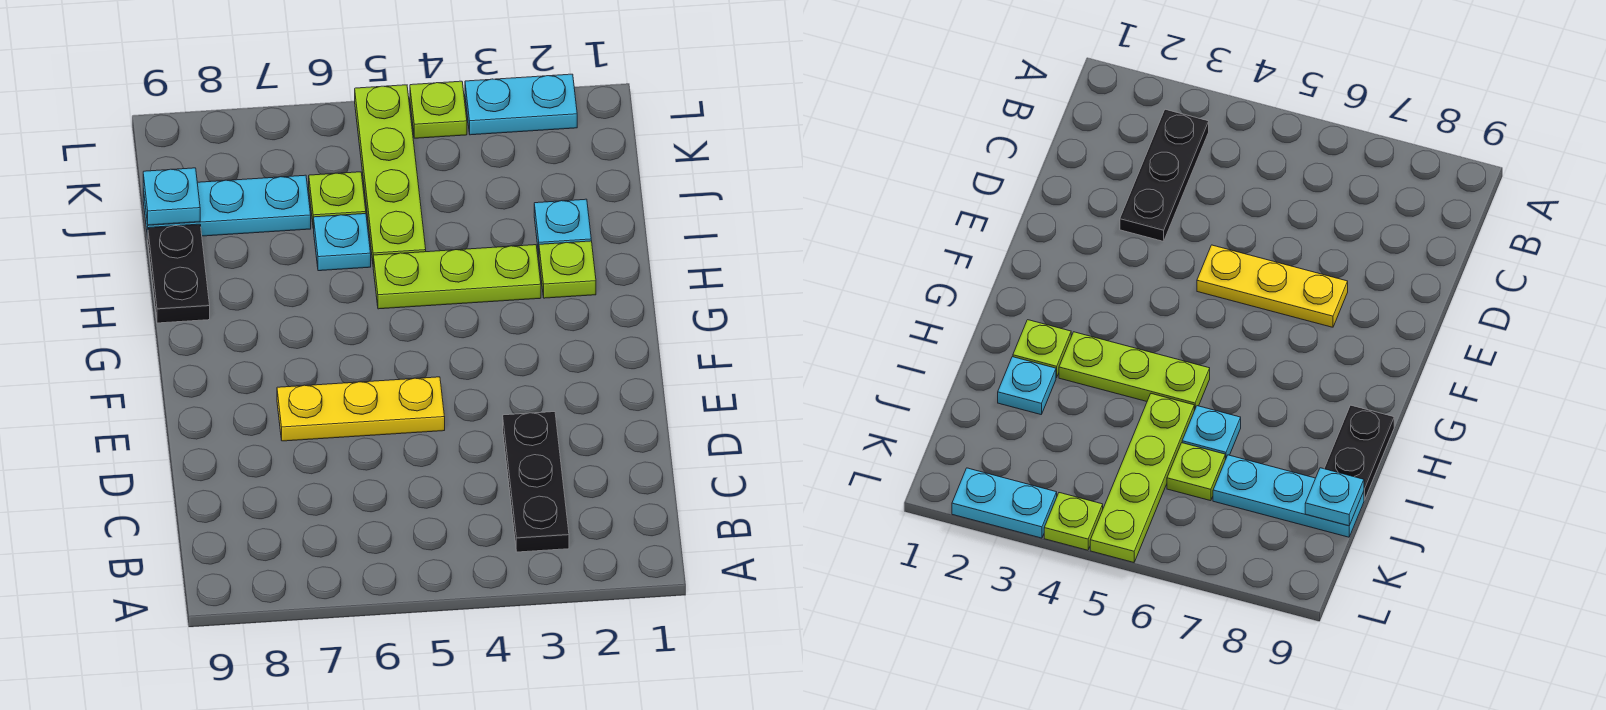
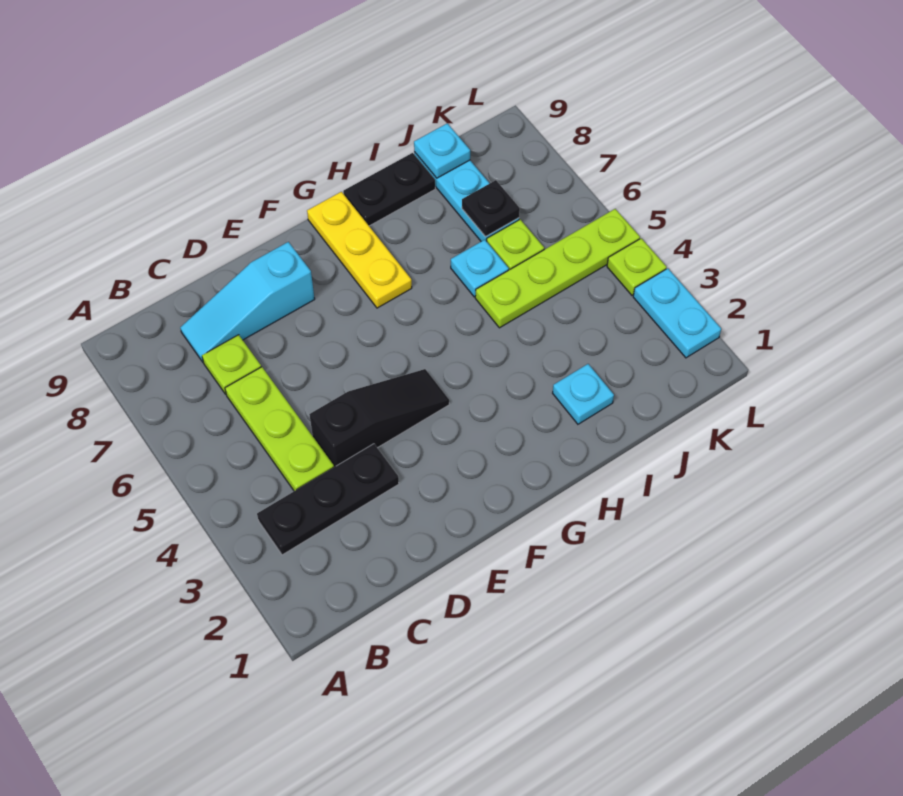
none -> cyan slope C8:E8 level 1 top E
none -> black slope D4:F4 level 1 top D
yellow plate E5:E7 level 1 -> yellow plate G7:G9 level 1
lime plate H2 level 1 -> lime plate C7 level 1
lime plate H3:H5 level 1 -> lime plate C4:C6 level 1
none -> black plate J7 level 2

